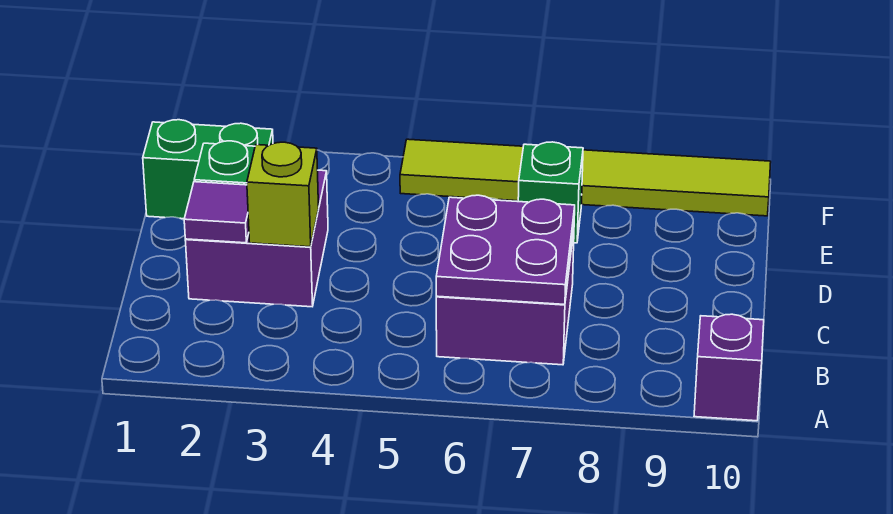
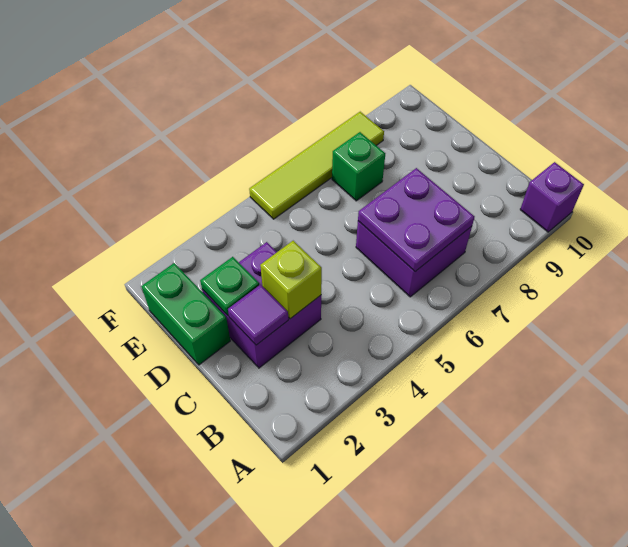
green brick E1:E2 level 1 -> green brick D1:E1 level 1
lime tile F5:F10 level 1 -> lime tile F5:F8 level 1

